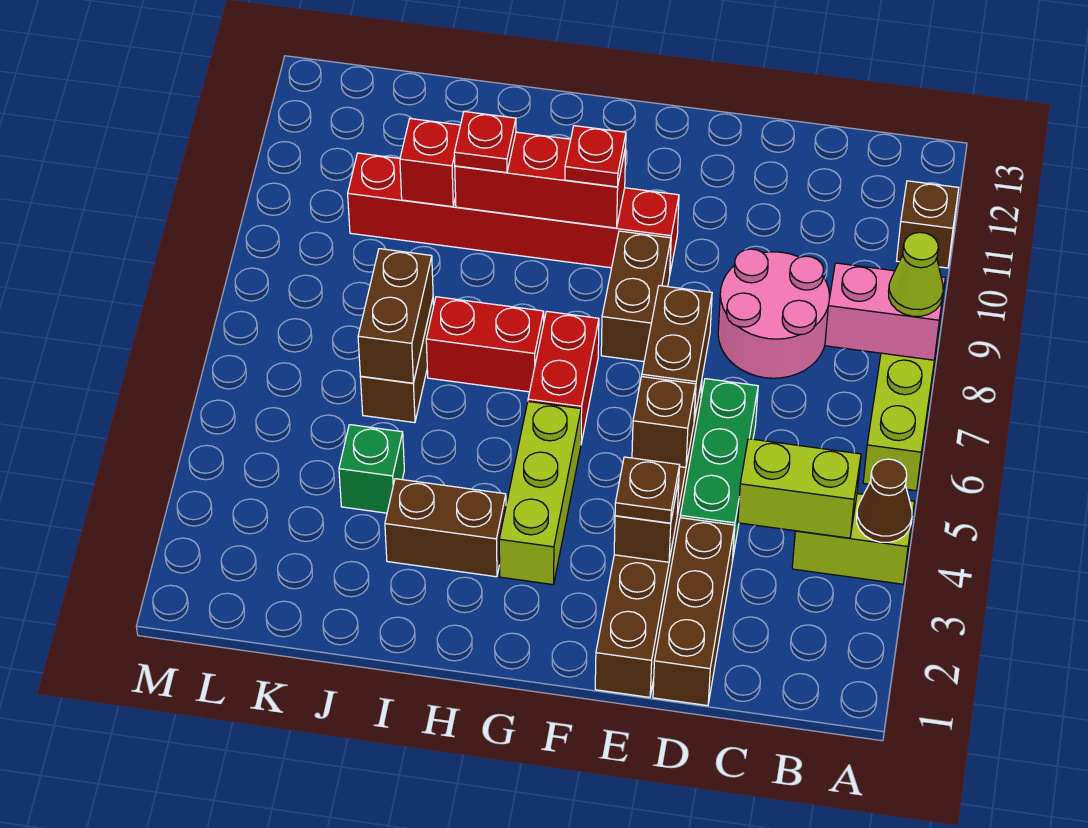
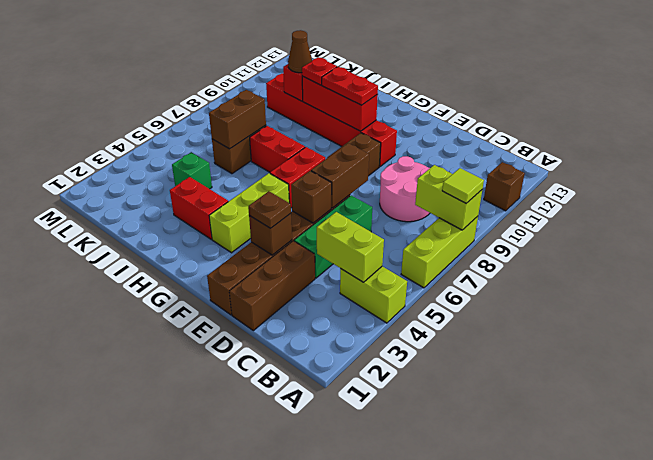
brown cone A4 level 2 -> brown cone J10 level 3
pink brick A8:B8 level 2 -> lime brick A8:B8 level 2
lime cone A8 level 3 -> lime tile A8 level 3
red plate G10 level 3 -> red plate G10:H10 level 3
brown brick H3:I3 level 1 -> red brick H3:I3 level 1

